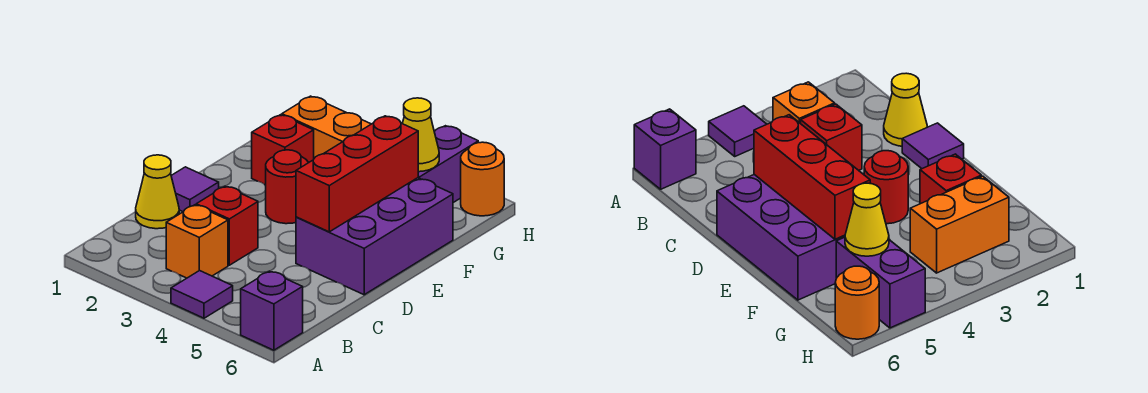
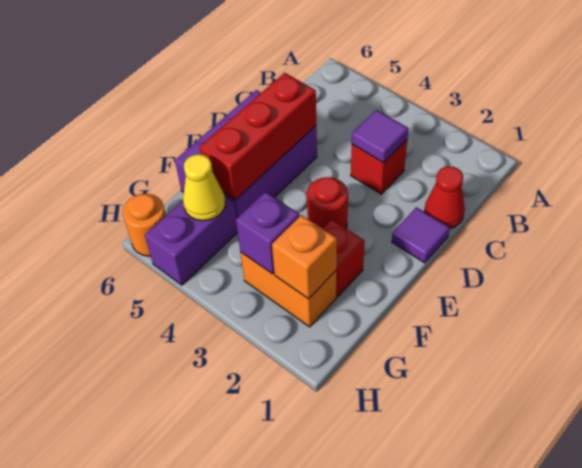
purple tile A4 level 1 -> purple tile C3 level 2
purple brick A6 level 1 -> purple brick G3 level 2
orange brick B3 level 1 -> orange brick G2 level 2
yellow cone C1 level 1 -> red cone C1 level 1

